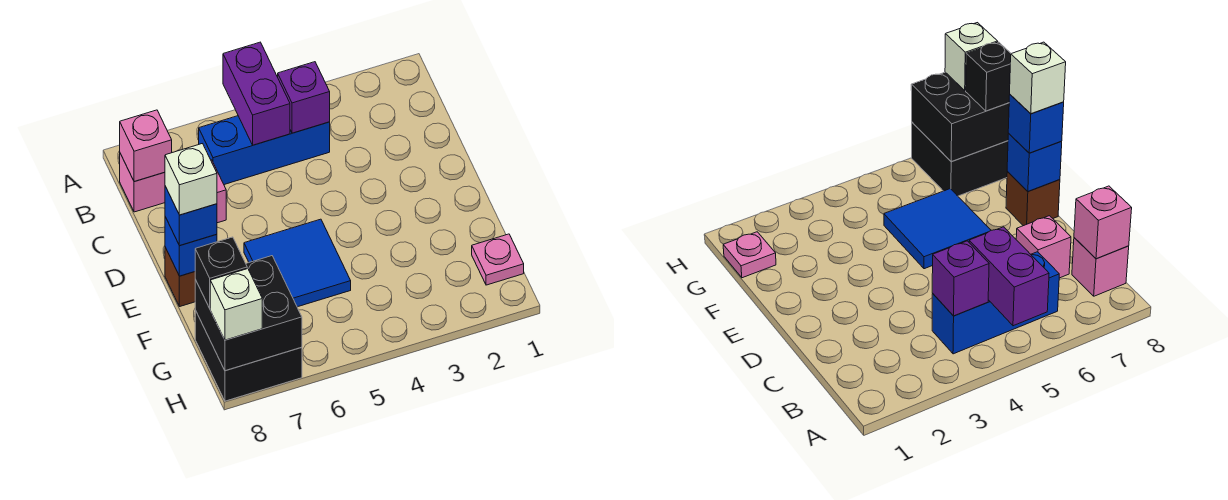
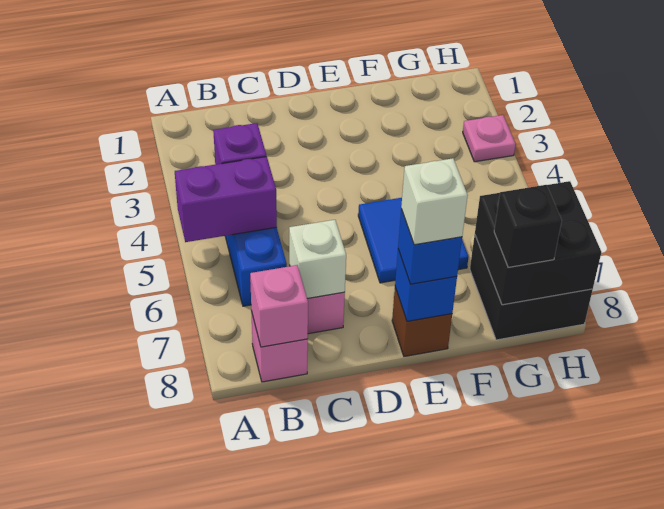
pink plate G1 level 1 -> pink plate H3 level 1
white brick H8 level 3 -> white brick C7 level 2

